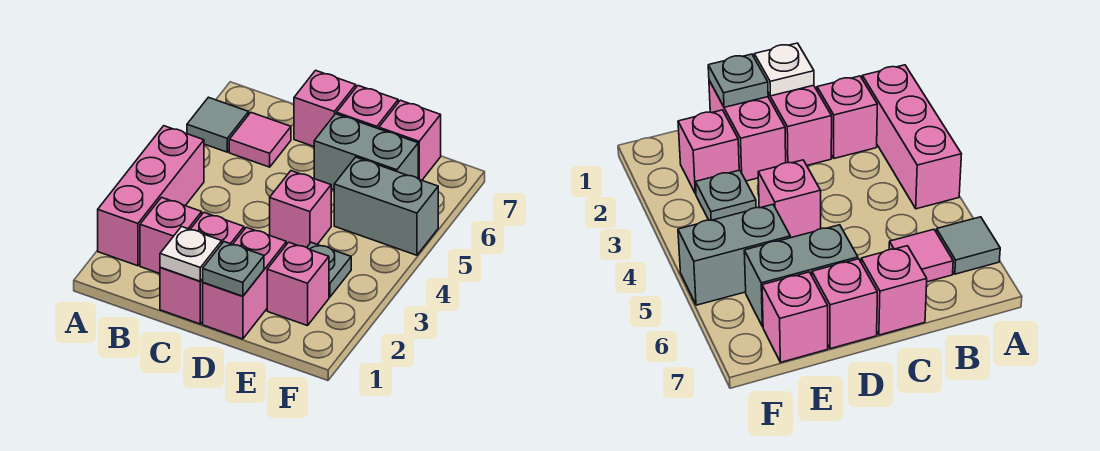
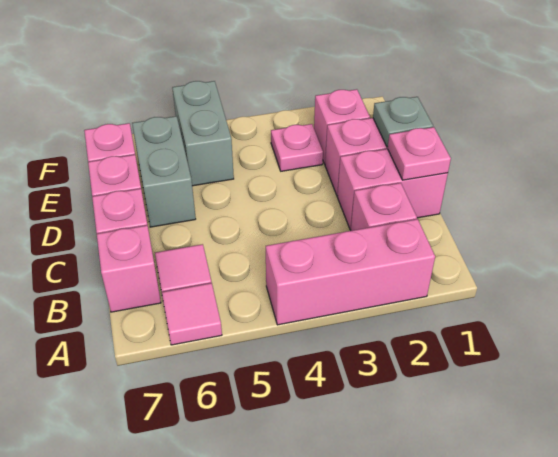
grey tile A6 level 1 -> pink tile A6 level 1
white plate C1 level 2 -> pink plate C1 level 2
pink brick D4 level 1 -> pink brick B7 level 1
grey plate E3 level 1 -> pink plate E3 level 1

